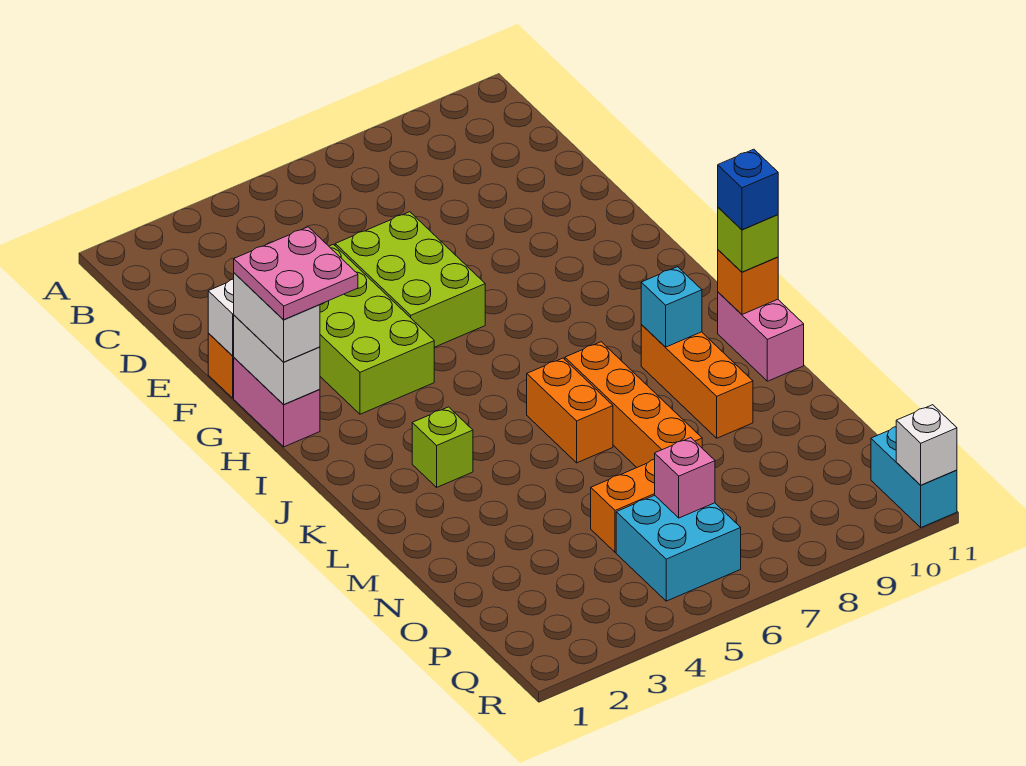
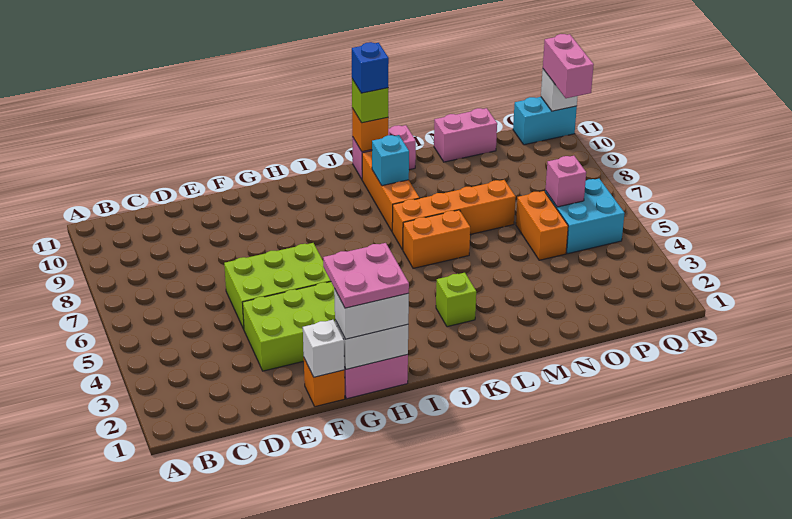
orange brick K9:M9 level 1 -> orange brick K8:K10 level 1
none -> pink brick N11:O11 level 1
none -> pink brick R10:R11 level 3

